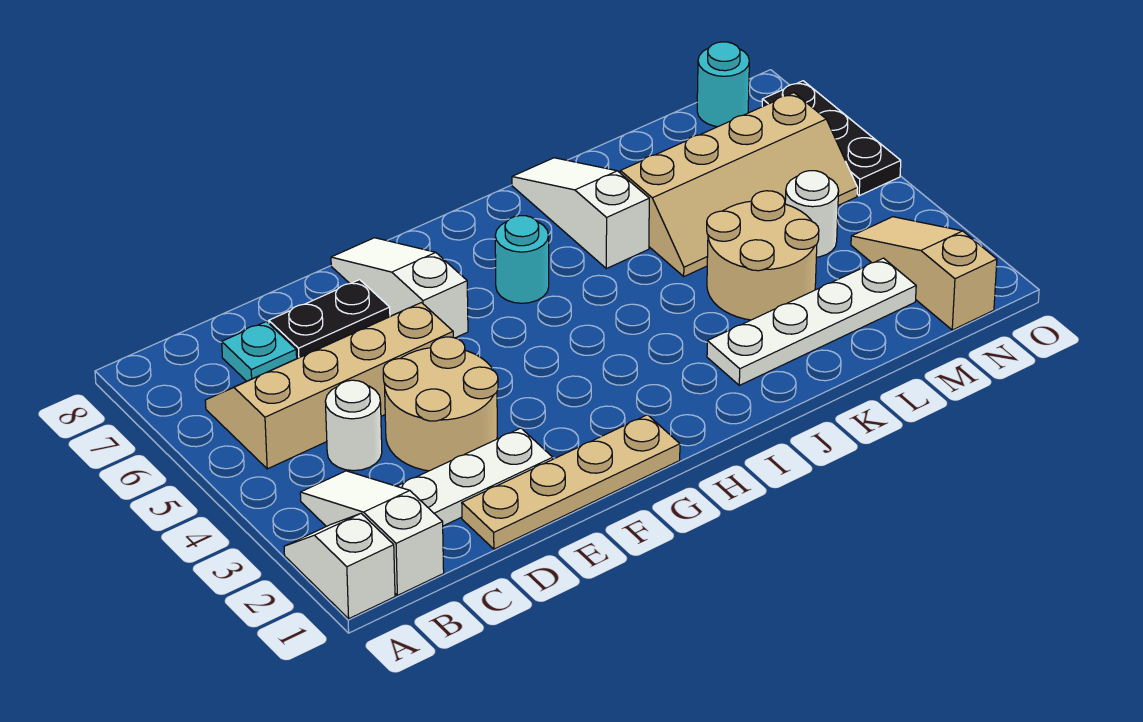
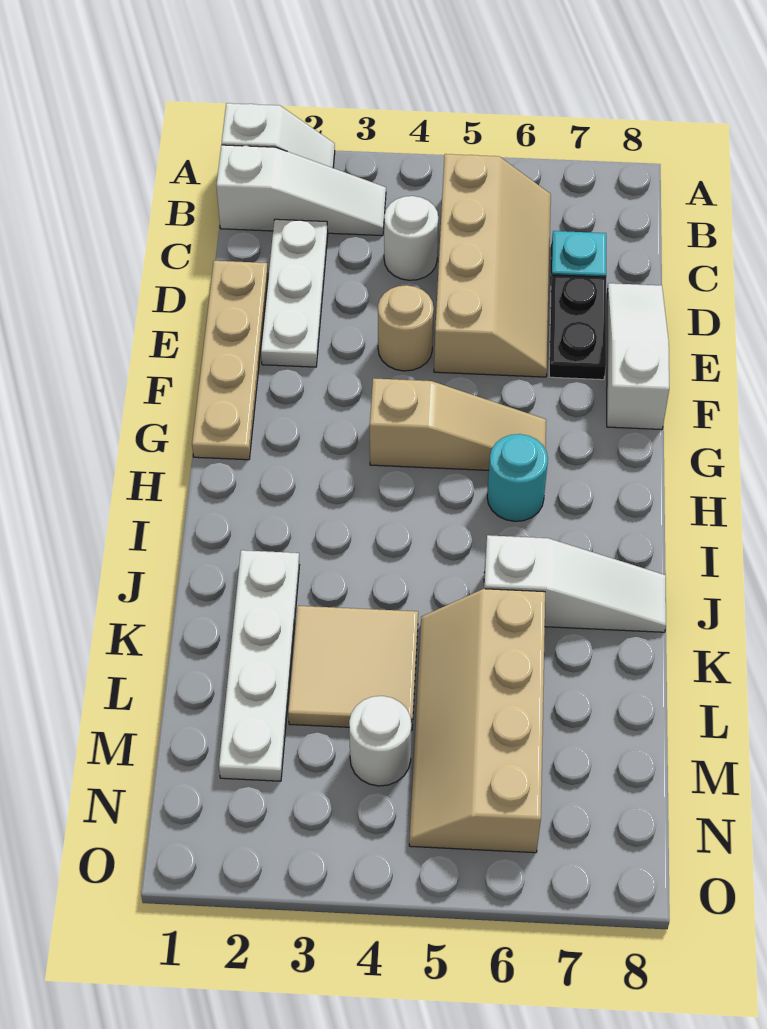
tan round brick D3:E4 level 1 -> tan round brick E4 level 1
white slope F6:F8 level 1 top 6 -> white slope D8:F8 level 1 top F
tan round brick K3:L4 level 1 -> tan tile K3:L4 level 1
tan slope N1:N3 level 1 top 1 -> tan slope G4:G6 level 1 top 4
cyan round brick N8 level 1 -> none
black plate O5:O7 level 1 -> none

